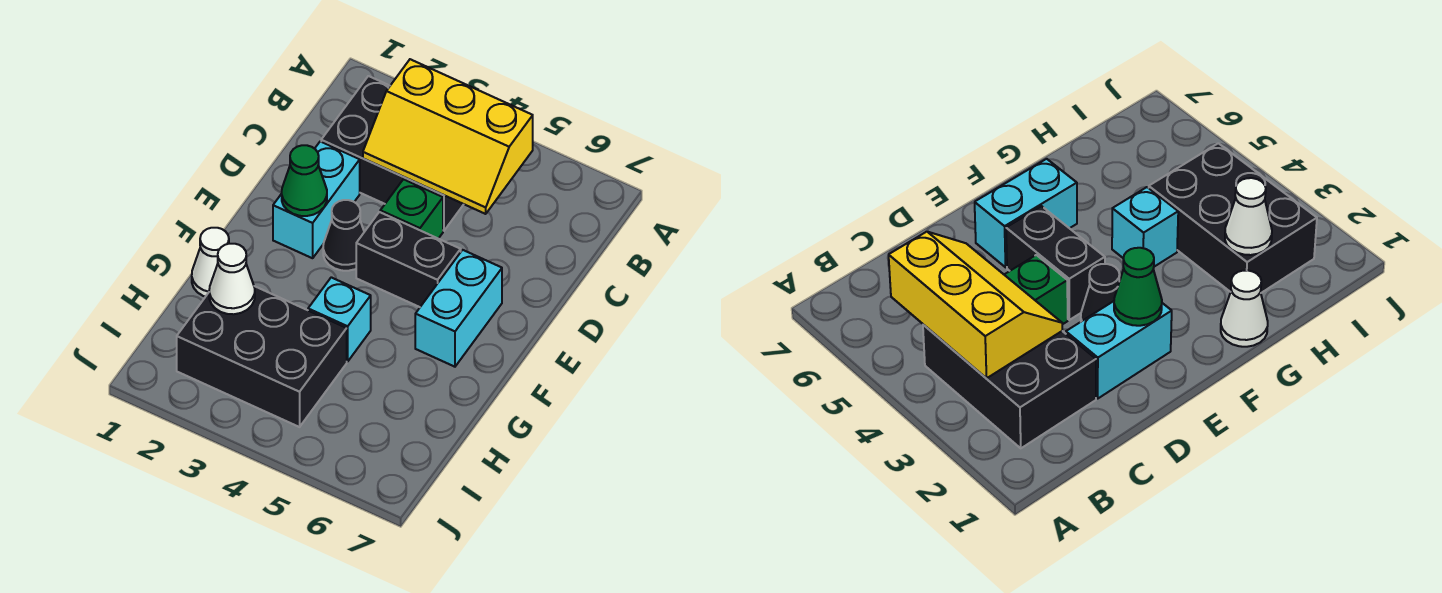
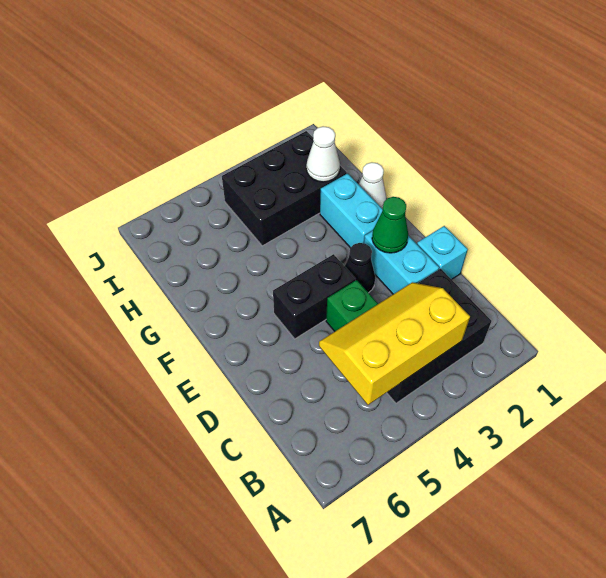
cyan brick E6:F6 level 1 -> cyan brick F2:G2 level 1
cyan brick G4 level 1 -> cyan brick D1 level 1

